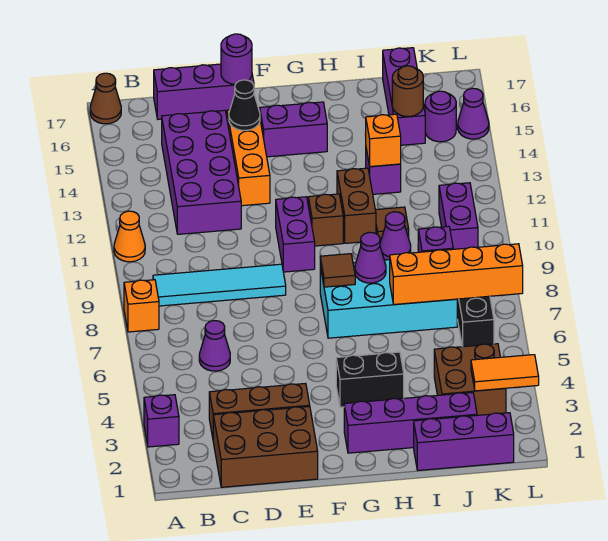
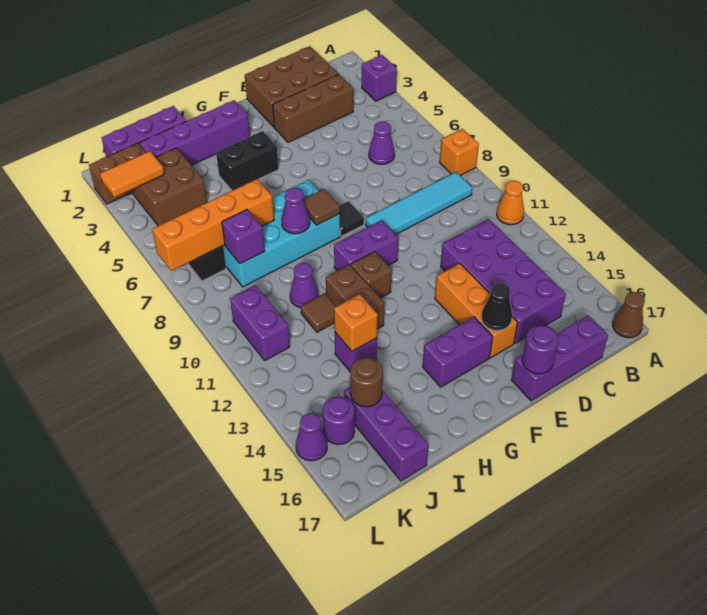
none -> black tile F8 level 1
purple brick F10:F11 level 1 -> purple brick F10:G10 level 1
none -> brown brick K2:L2 level 1

